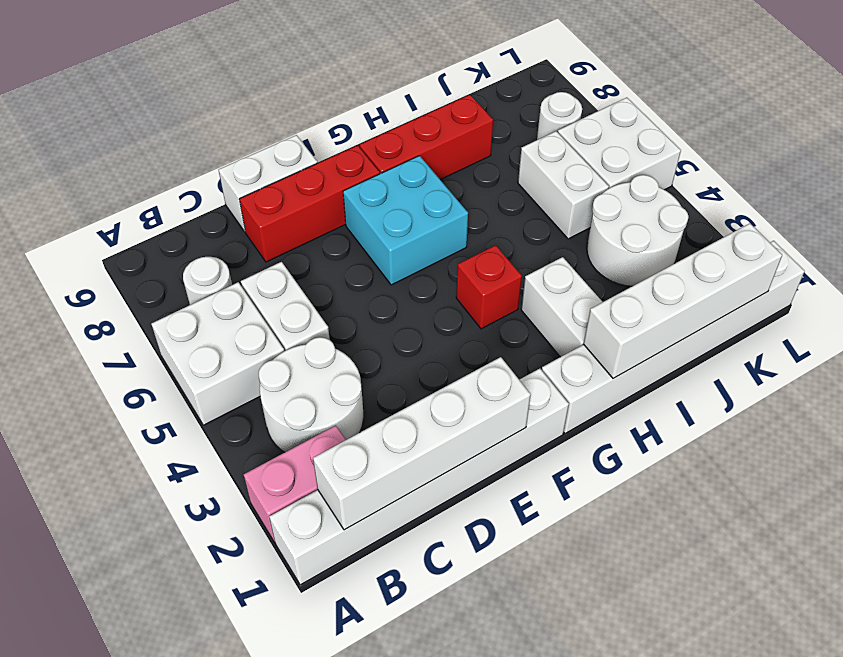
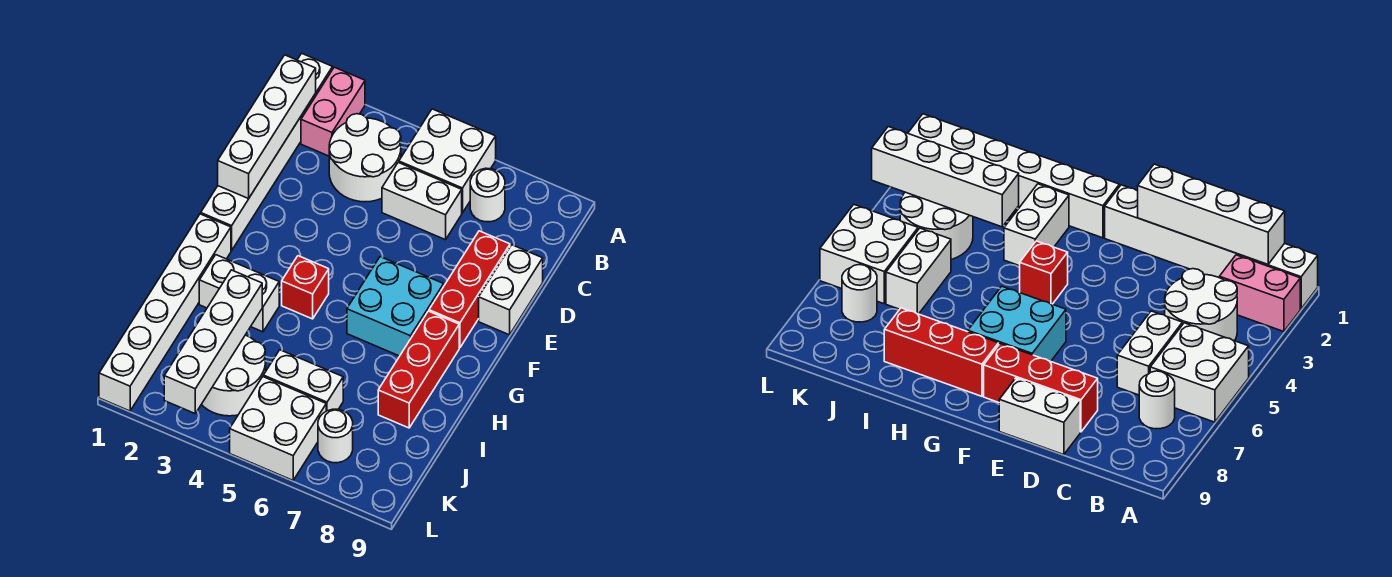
white brick H1:K1 level 2 -> white brick I3:L3 level 2

